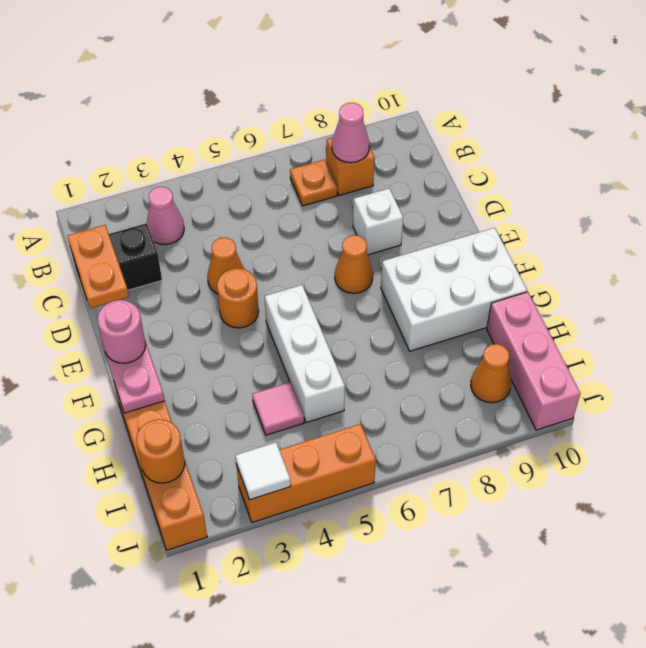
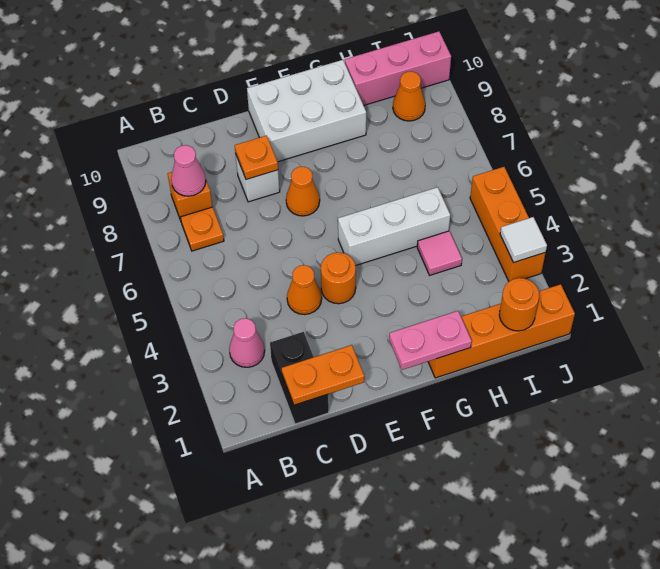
none -> orange plate D8 level 2
pink round brick F1 level 3 -> none
white brick F8:G10 level 1 -> white brick E9:G10 level 1

